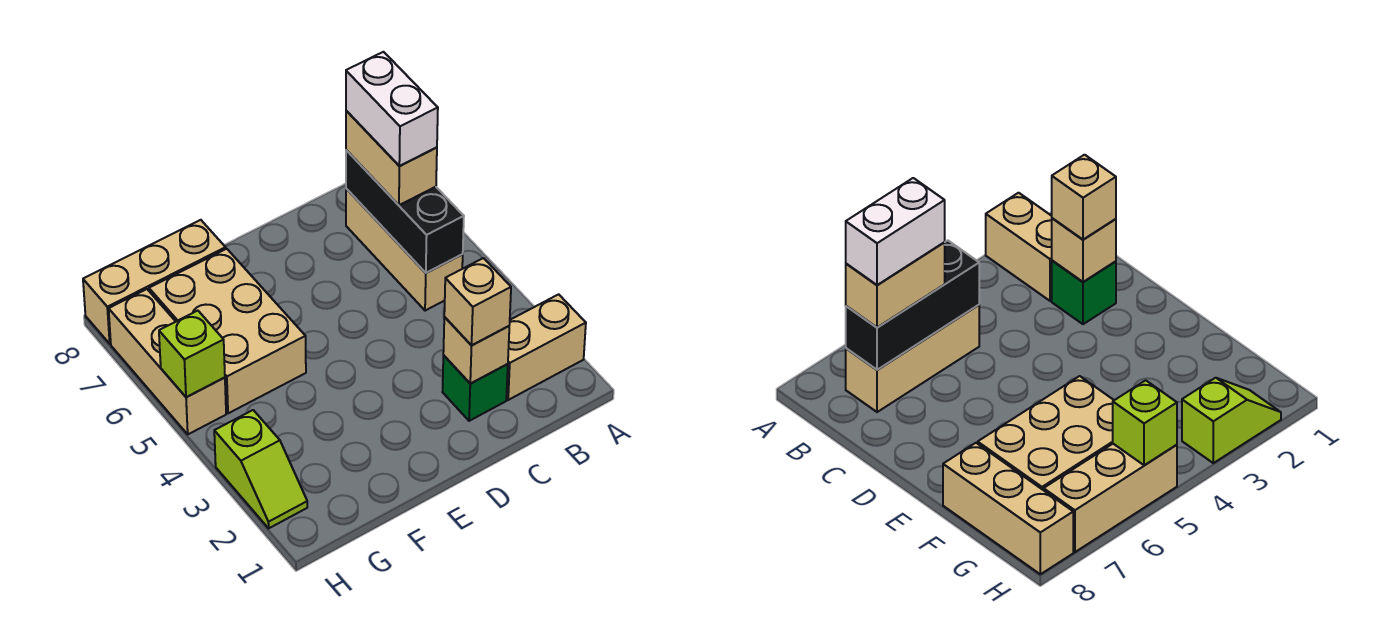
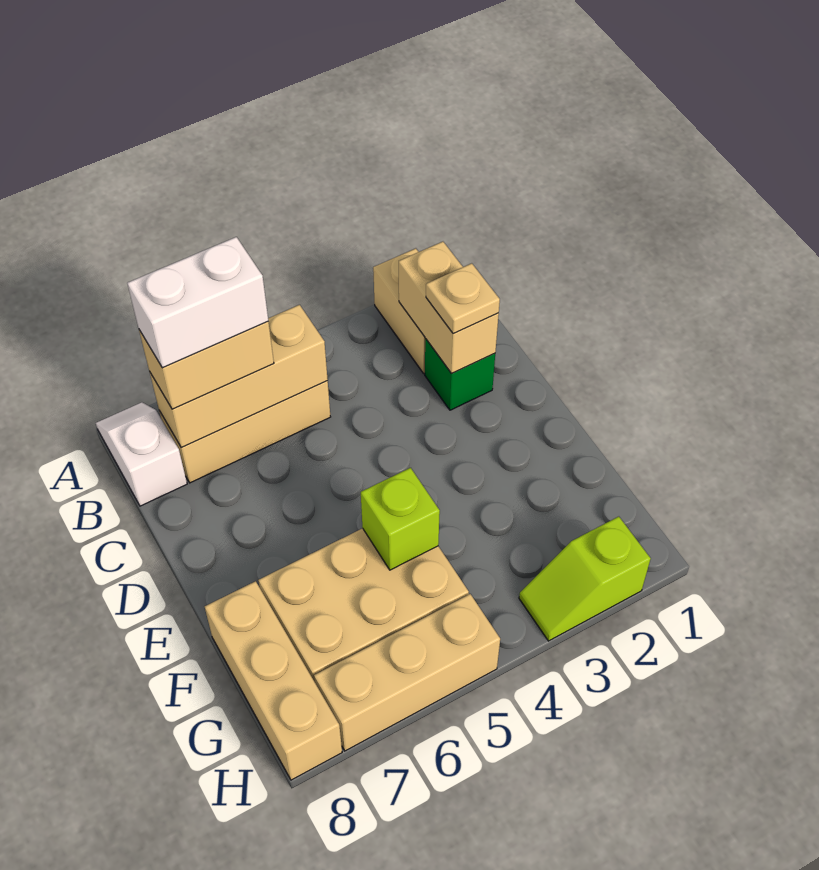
none -> white slope A8:B8 level 1 top B
black brick B5:B7 level 2 -> tan brick B5:B7 level 2
tan brick C2 level 2 -> tan brick B2:C2 level 2
tan brick C2 level 3 -> tan plate C2 level 3
lime slope H2:H3 level 1 top 3 -> lime slope H2:H3 level 1 top 2
lime brick H5 level 2 -> lime brick F5 level 2

